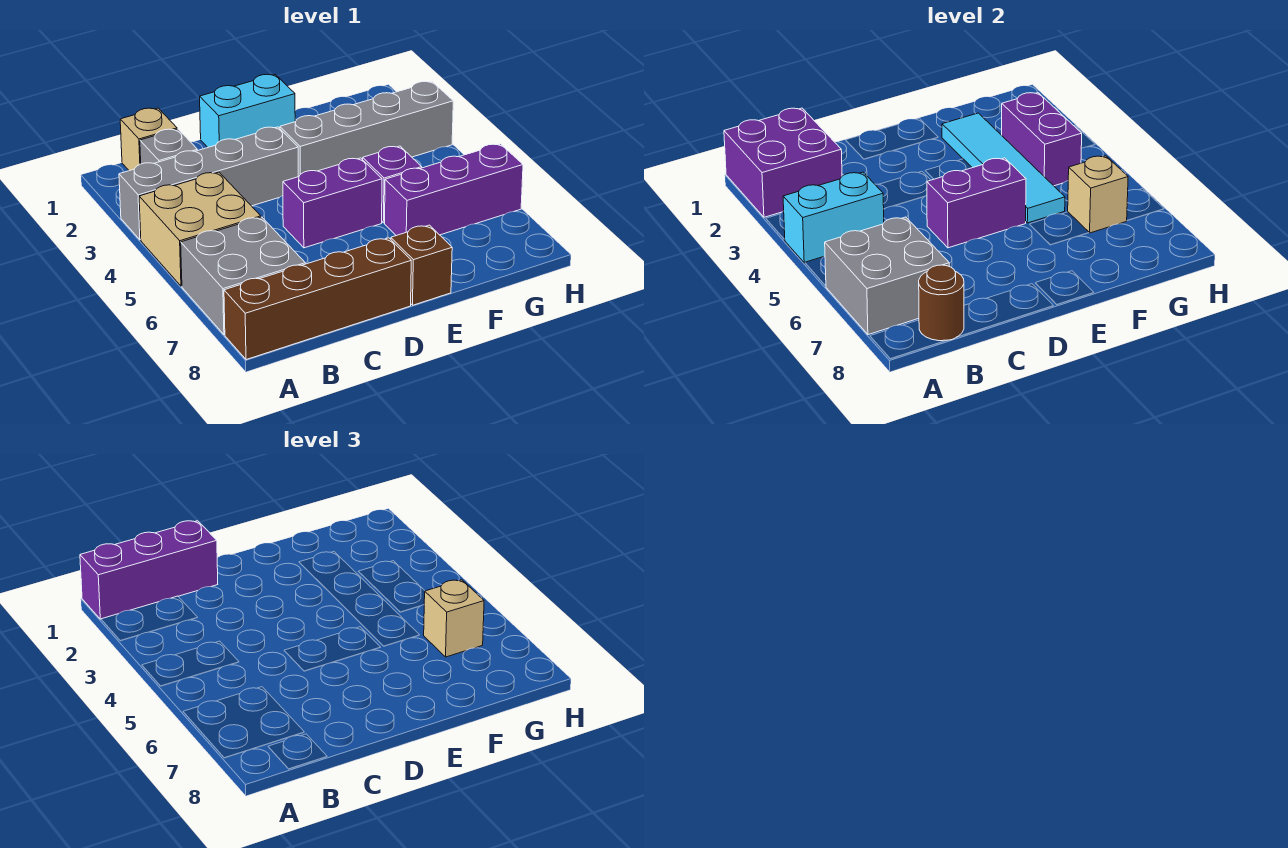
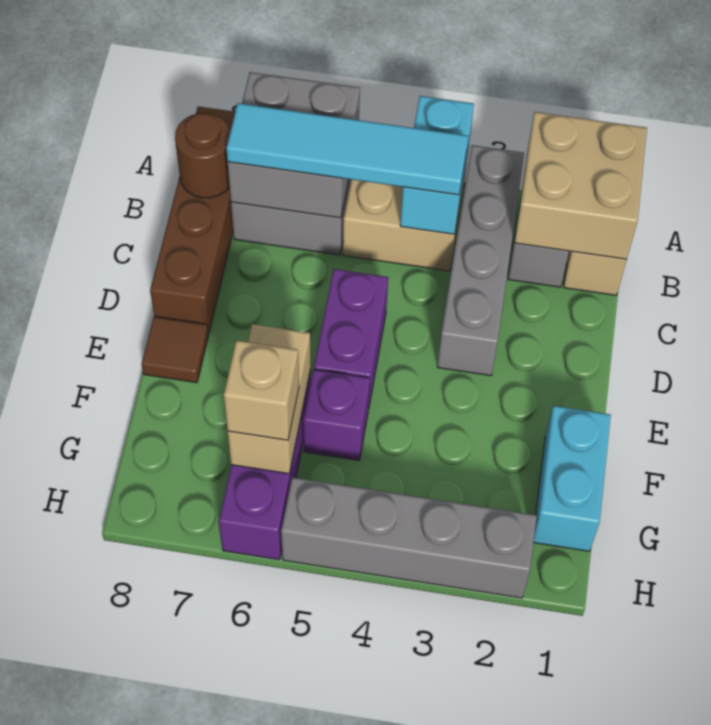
purple brick A1:B2 level 2 -> tan brick A1:B2 level 2
purple brick A1:C1 level 3 -> none
cyan brick D1:E1 level 1 -> cyan brick F1:G1 level 1
purple brick D5:E5 level 2 -> none
grey brick E3:H3 level 1 -> grey brick H2:H5 level 1
brown brick E8 level 1 -> brown tile E8 level 1
cyan tile F2:F5 level 2 -> cyan tile B4:B7 level 3
purple brick G3:G4 level 2 -> none
tan brick G6 level 2 -> tan brick F6:G6 level 2

